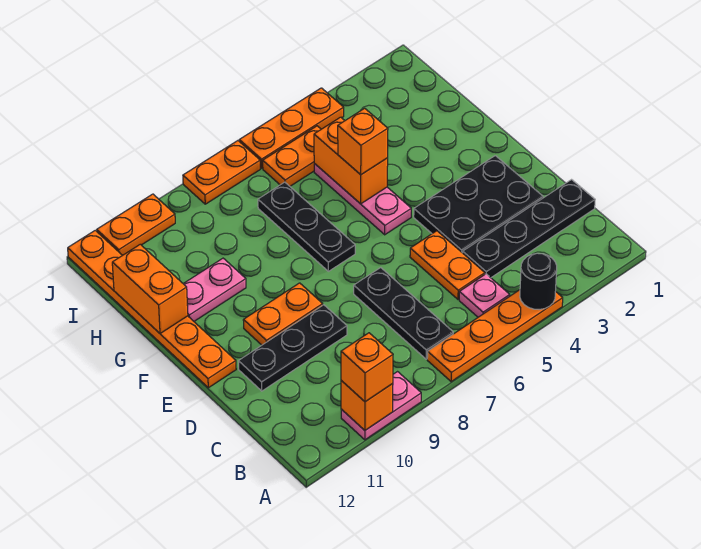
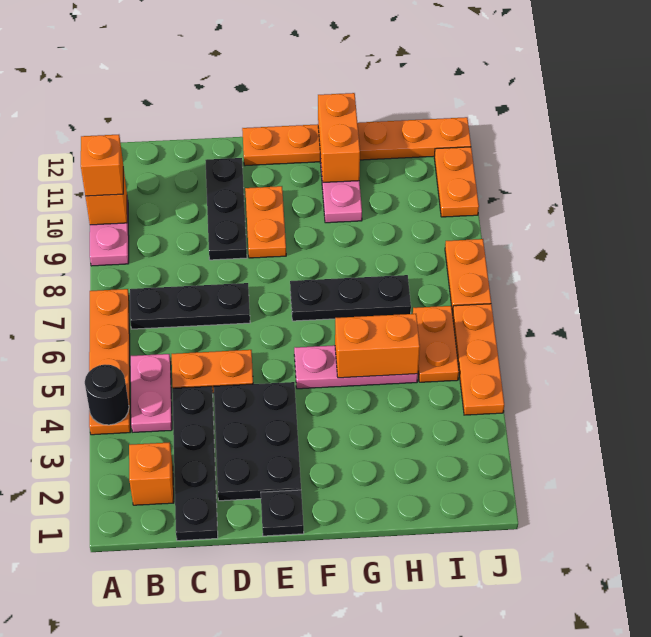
pink plate B5 level 1 -> pink plate B4:B5 level 1
none -> black plate E1 level 1
orange brick G5 level 3 -> orange brick B2 level 1
orange brick G12:H12 level 2 -> orange brick G11:G12 level 2

